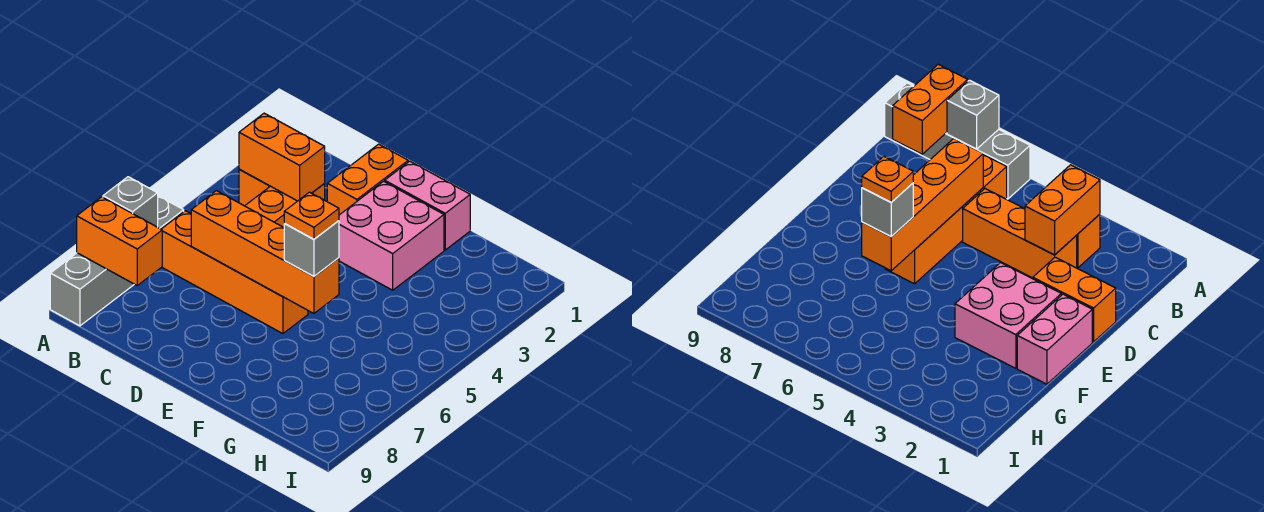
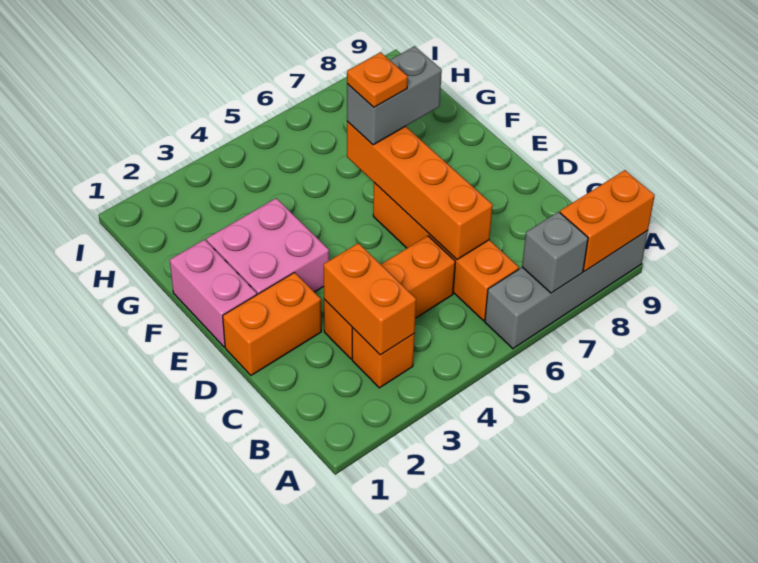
orange brick A8:B8 level 2 -> orange brick A8:A9 level 2
grey brick F6 level 3 -> grey brick F6:F7 level 3

